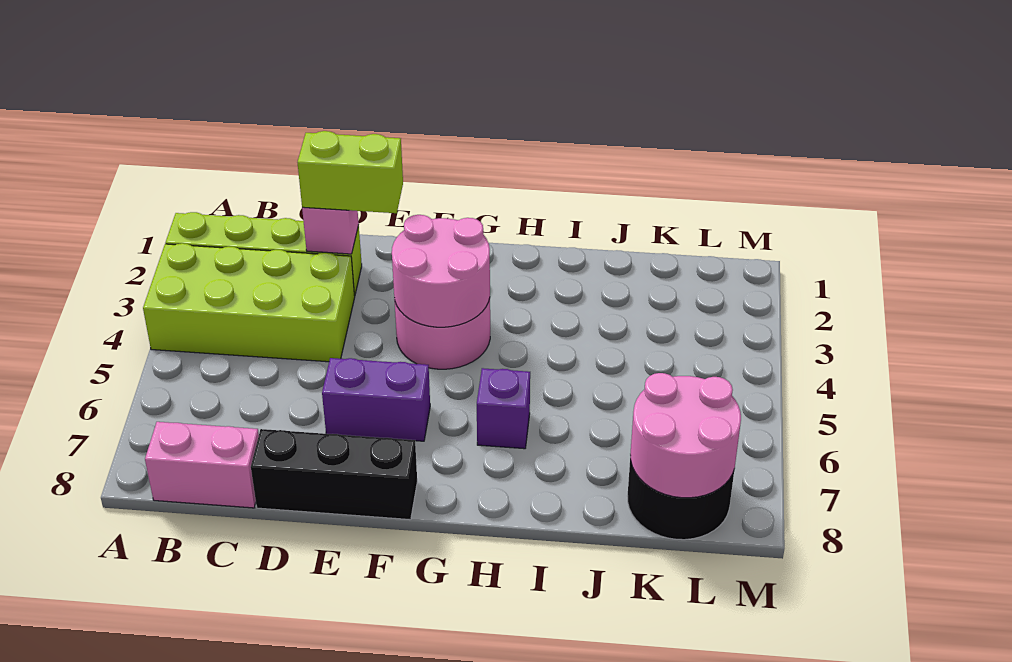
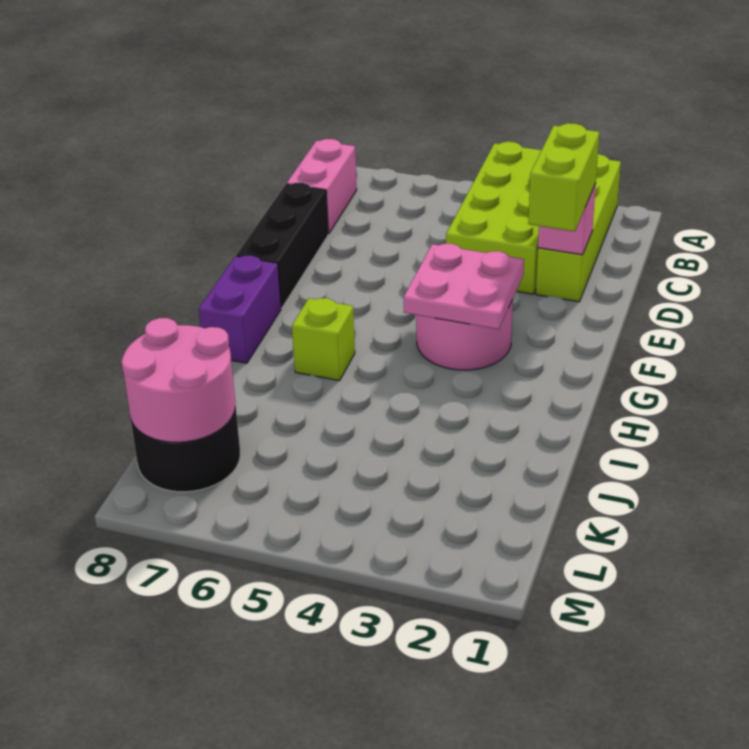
purple brick E6:F6 level 1 -> purple brick G8:H8 level 1
pink round brick F3:G4 level 2 -> pink plate F3:G4 level 2
purple brick H6 level 1 -> lime brick H6 level 1

